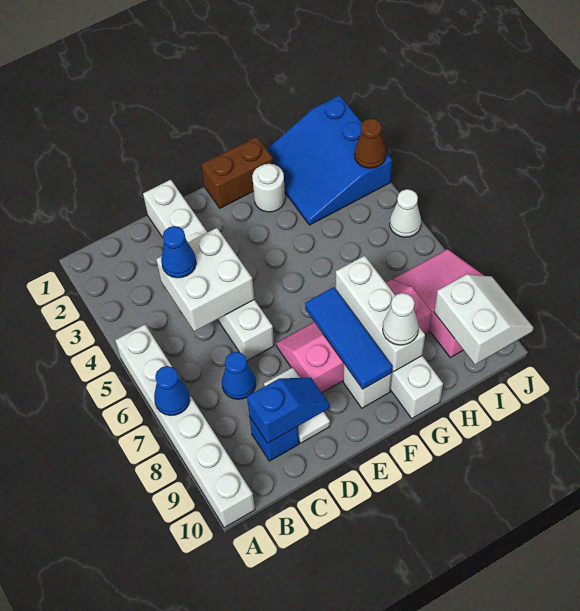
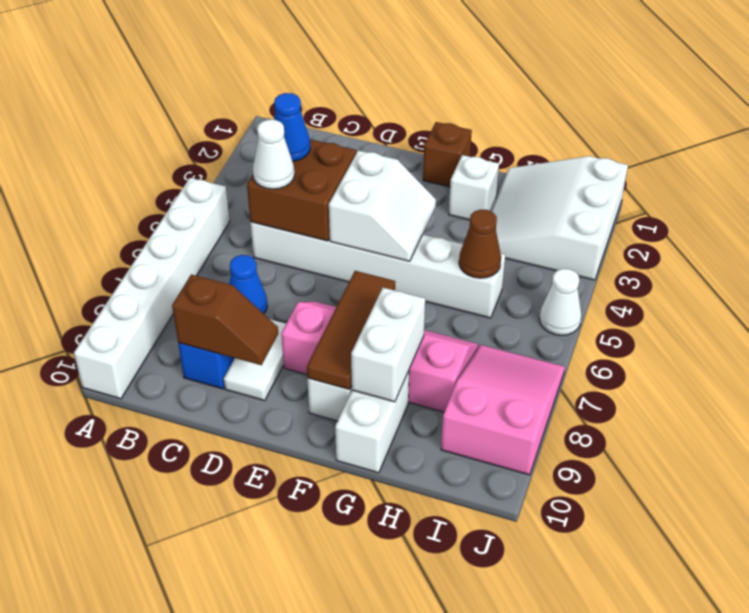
blue cone A7 level 2 -> none
white brick C4:D5 level 2 -> brown brick C4:D5 level 2
blue slope C9:D9 level 2 top C -> brown slope C9:D9 level 2 top C
white brick D1:D6 level 1 -> white brick C5:H5 level 1
brown brick F1:G1 level 1 -> brown brick F1 level 1
blue tile F7:F9 level 2 -> brown tile F7:F9 level 2
white round brick G2 level 1 -> white brick G2 level 1
white brick G7:G9 level 2 -> white brick G8:G9 level 2
white cone G9 level 3 -> white cone C5 level 3
blue slope H1:J3 level 1 top J -> white slope H1:J3 level 1 top J
white slope I9:J10 level 2 top I -> white slope E4:F5 level 2 top E
brown cone J3 level 2 -> brown cone H5 level 2

